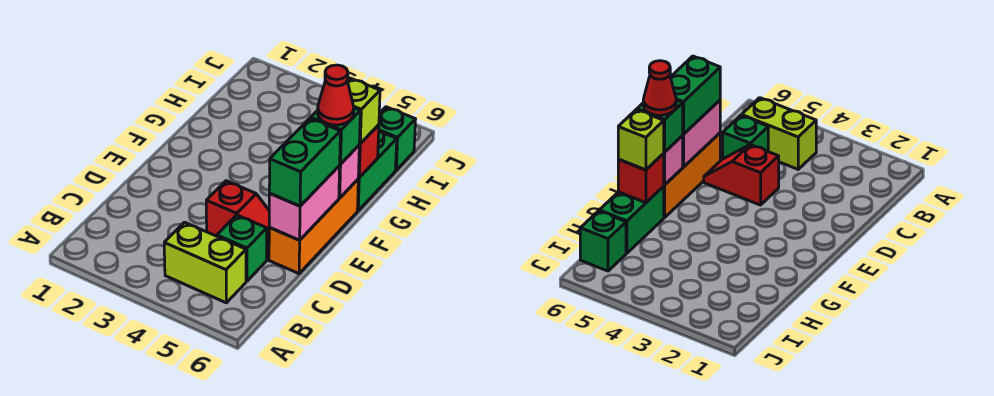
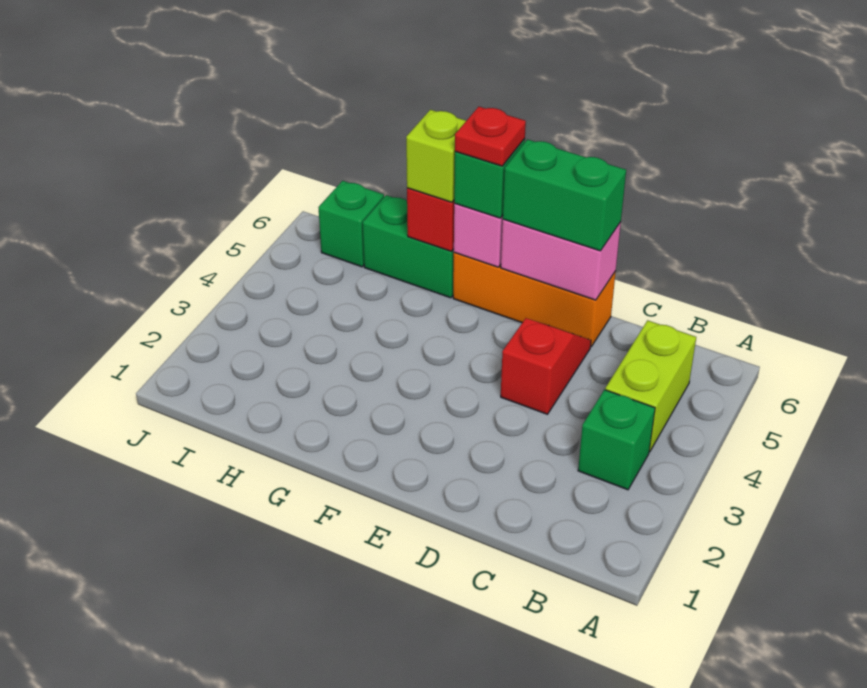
green brick C5 level 1 -> green brick B3 level 1
red cone F6 level 4 -> red plate F6 level 4

